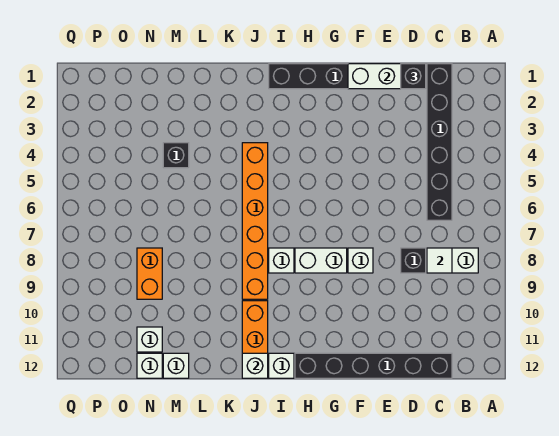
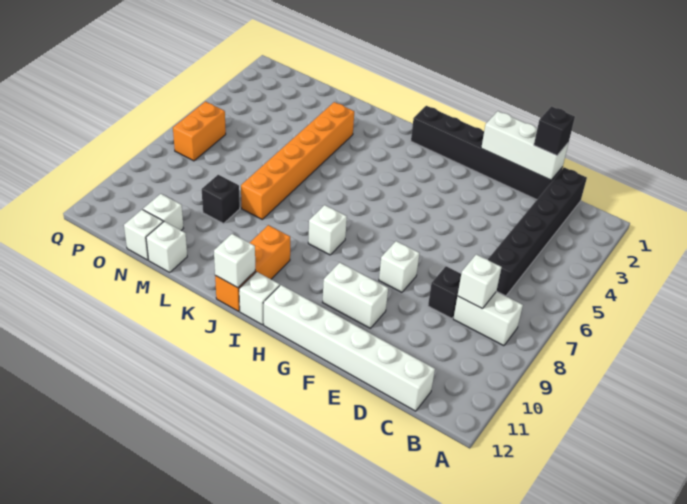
white tile C8 level 2 -> white brick C8 level 2
black brick C12:H12 level 1 -> white brick C12:H12 level 1
white brick G8:H8 level 1 -> white brick F10:G10 level 1
orange brick J4:J9 level 1 -> orange brick L3:L8 level 1
black brick M4 level 1 -> black brick M9 level 1
orange brick N8:N9 level 1 -> orange brick P6:P7 level 1

